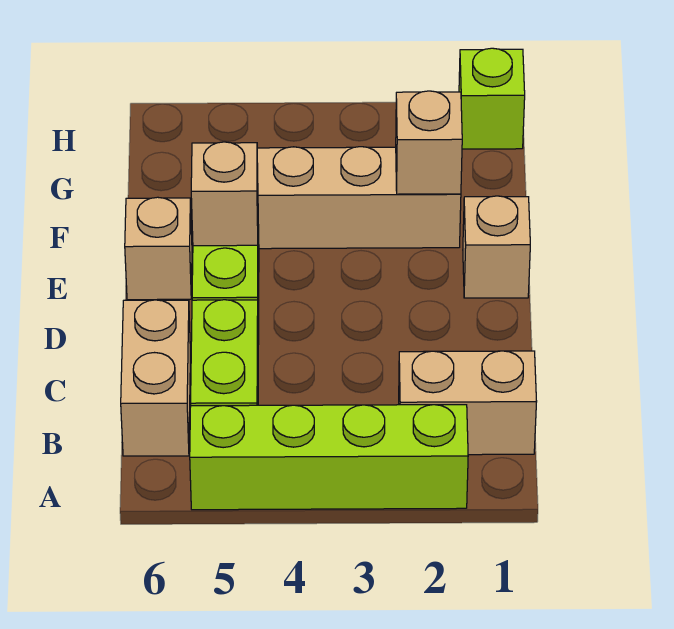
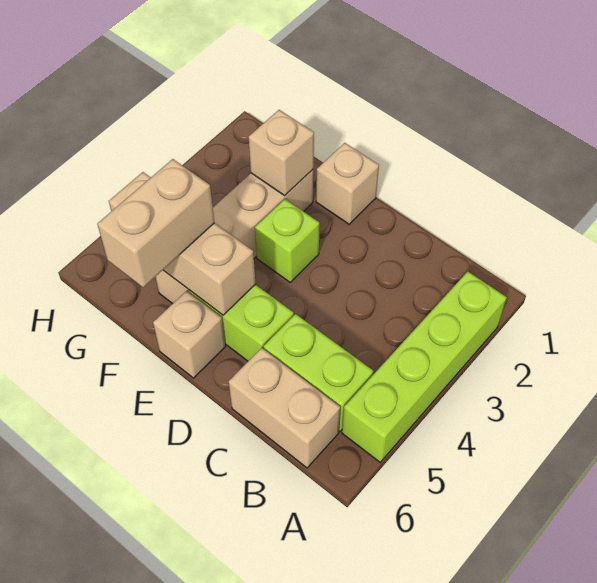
tan brick B1:B2 level 1 -> tan brick F5:F6 level 3
tan brick E5 level 2 -> tan brick E5:G5 level 2
lime brick H1 level 1 -> lime brick E3 level 1

